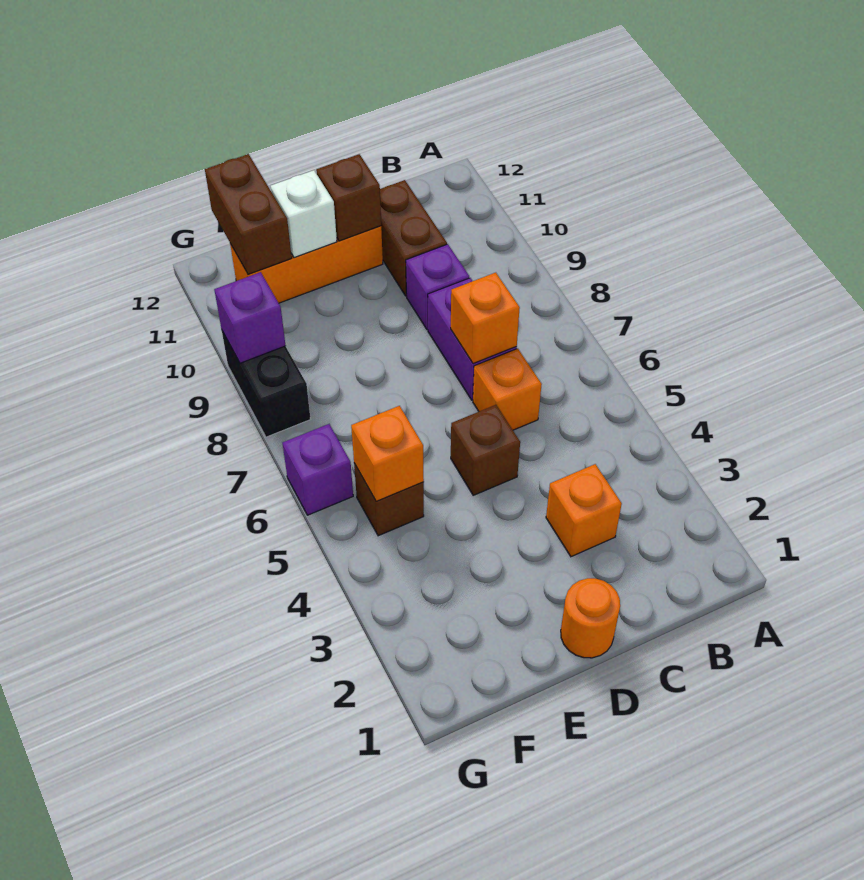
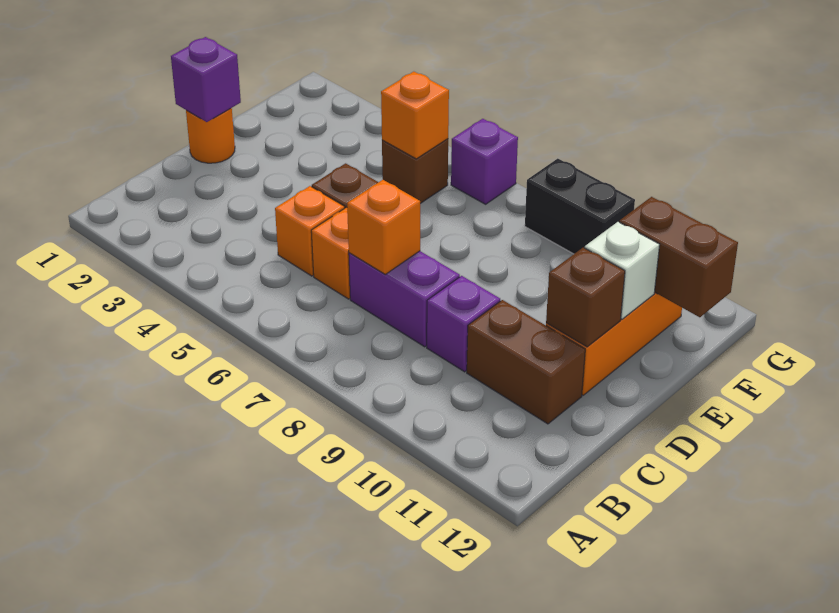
orange brick C3 level 1 -> orange brick C5 level 1
purple brick G9 level 2 -> purple brick D1 level 2

